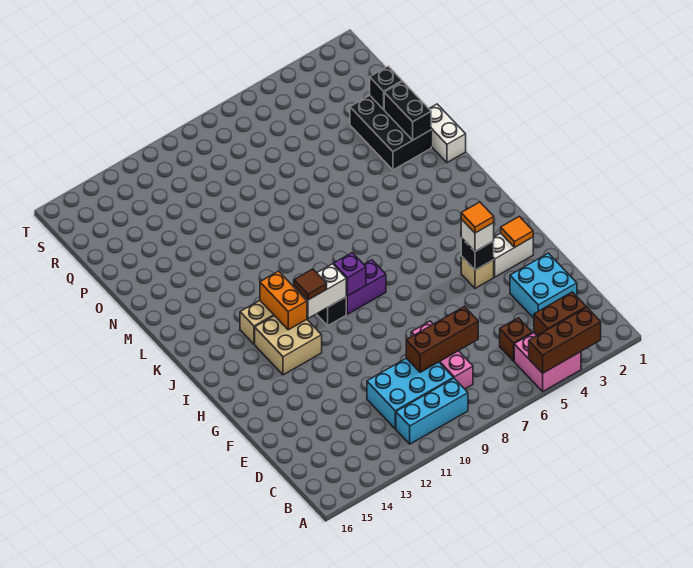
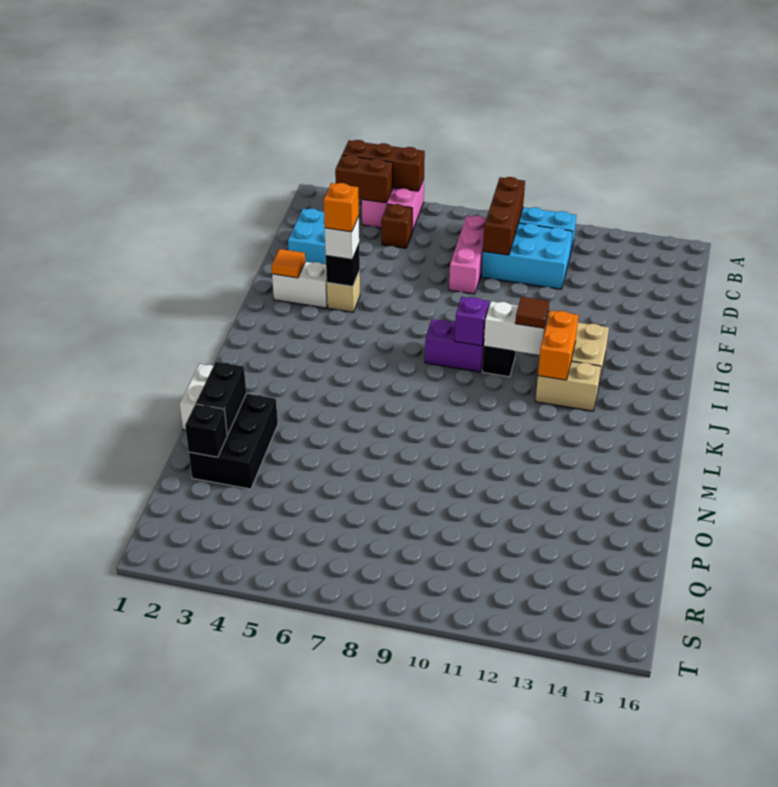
brown brick D7:D9 level 2 -> brown brick B9:D9 level 2
orange tile G4 level 4 -> orange brick G4 level 4

